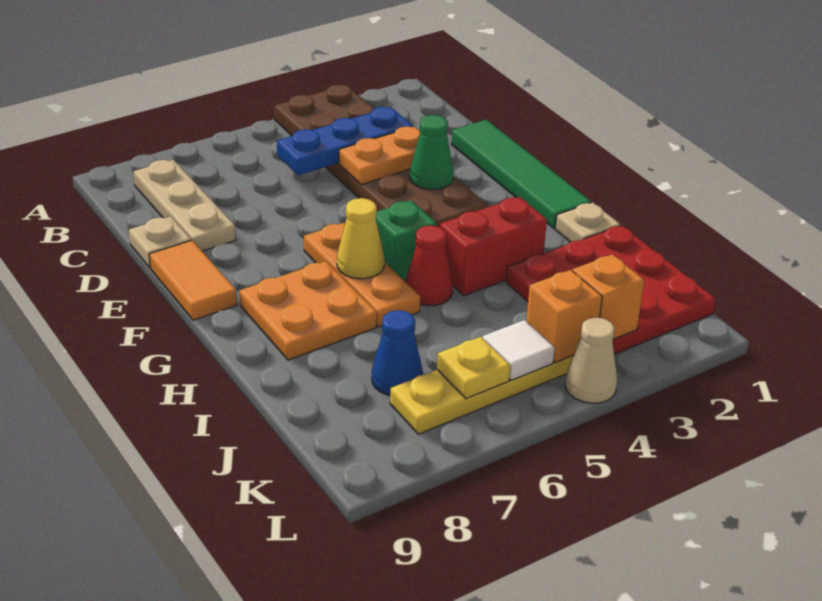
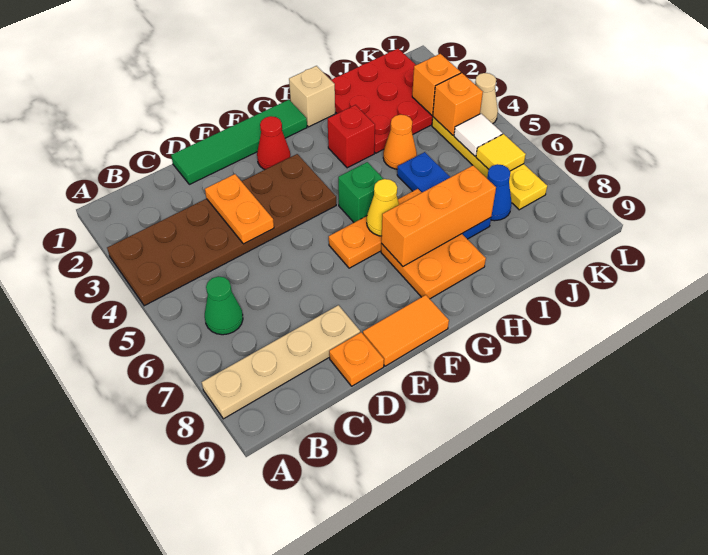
tan plate B8:D8 level 1 -> tan plate A8:D8 level 1
blue plate C3:C5 level 2 -> blue plate I5:I7 level 1
tan plate D9 level 1 -> orange plate D9 level 1
green cone E3 level 2 -> green cone B6 level 1
none -> orange brick G7:I7 level 2
tan plate H1 level 1 -> tan brick H1 level 1
red brick H3:H4 level 1 -> red brick H3 level 1
red cone H5 level 1 -> red cone F2 level 1
none -> orange cone I4 level 1
yellow plate K6 level 2 -> yellow tile K6 level 2

